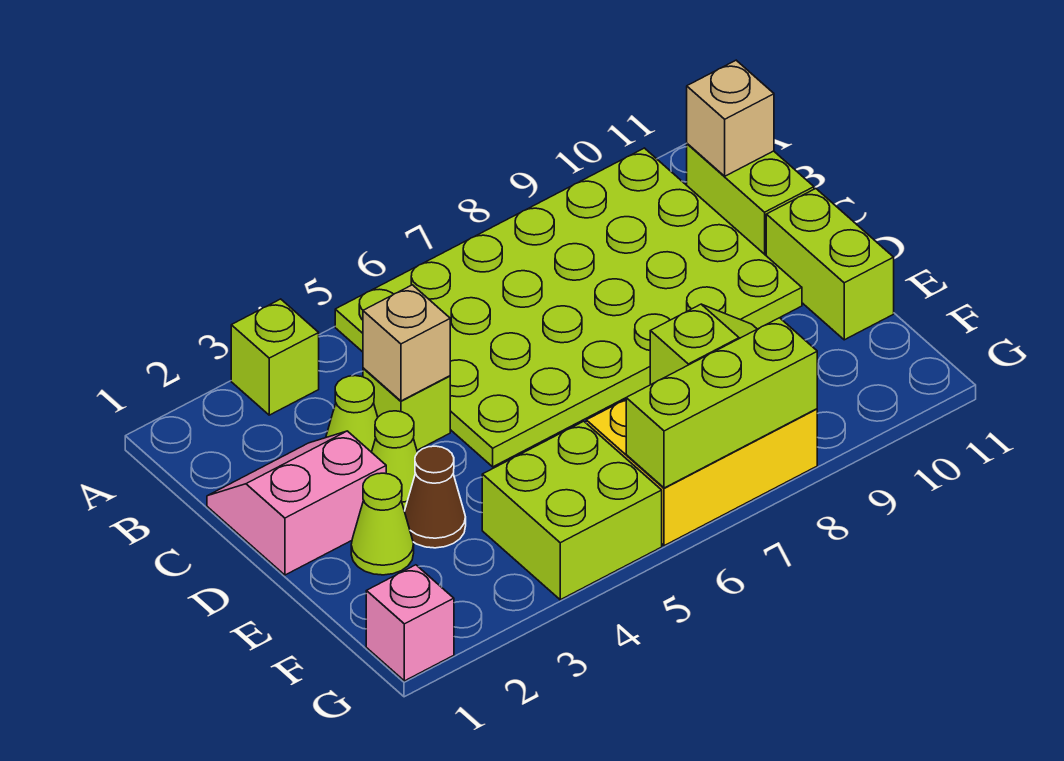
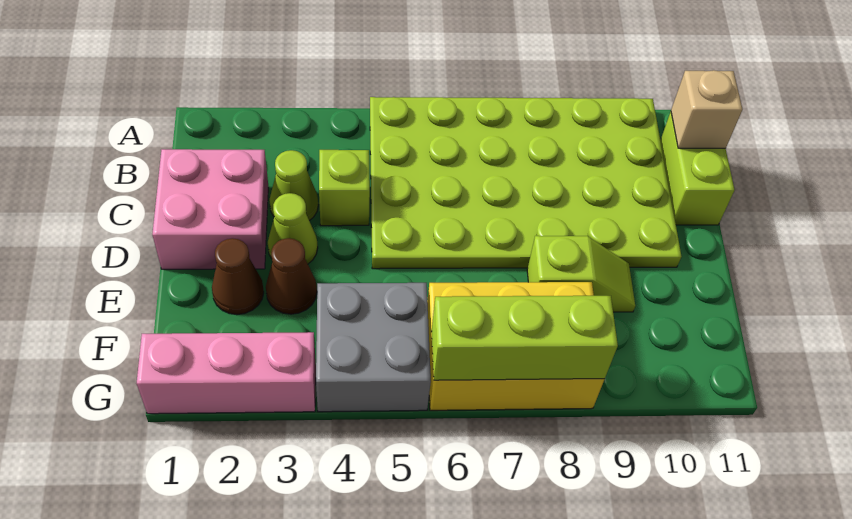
lime brick A3 level 1 -> none
pink slope C1:D2 level 1 top D -> pink brick C1:D2 level 1
tan brick C4 level 2 -> none
lime brick D11:E11 level 1 -> none
lime cone E2 level 1 -> brown cone E2 level 1
lime brick F4:G5 level 1 -> grey brick F4:G5 level 1
pink brick G1 level 1 -> pink brick G1:G3 level 1

